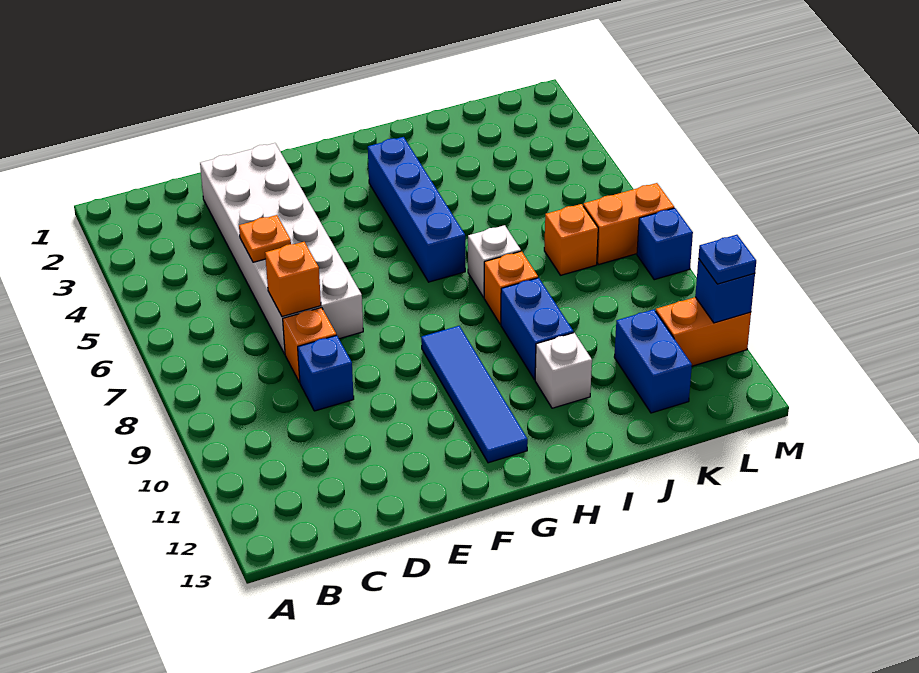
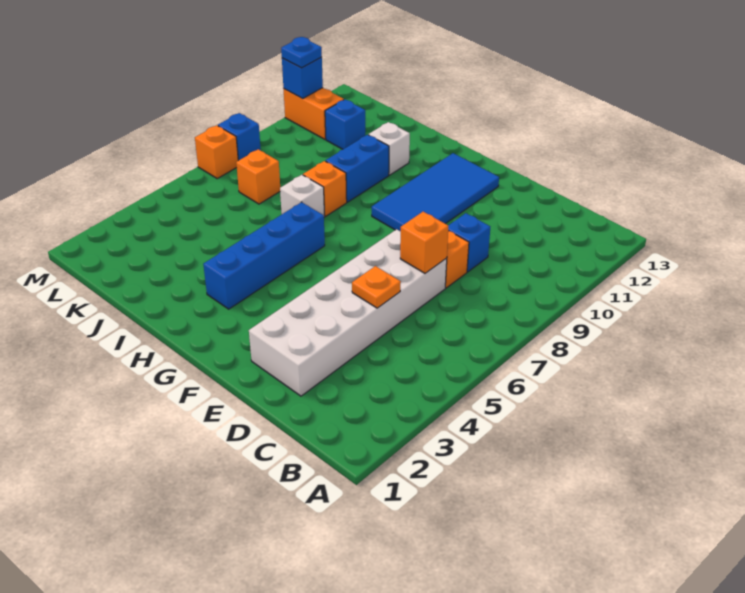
blue tile G9:G12 level 1 -> blue tile F9:G12 level 1
blue brick K11:K12 level 1 -> blue brick K11 level 1
orange brick L7:M7 level 1 -> orange brick M7 level 1

